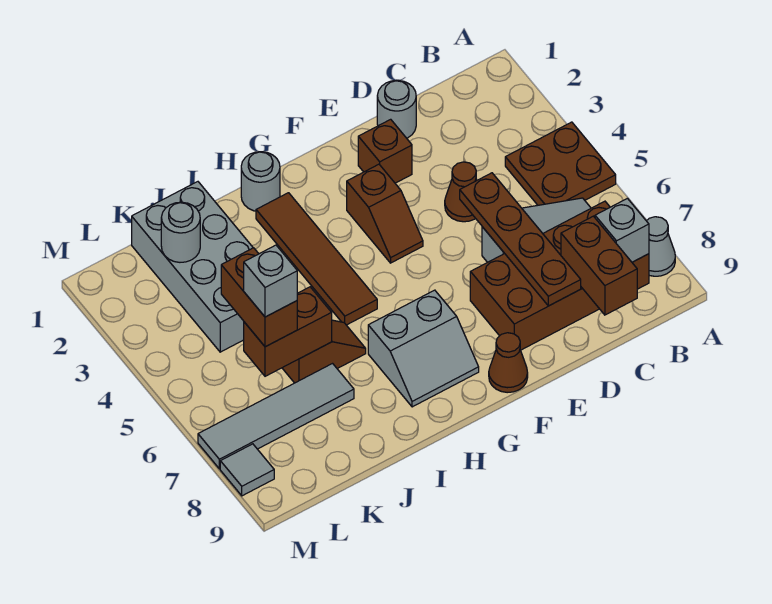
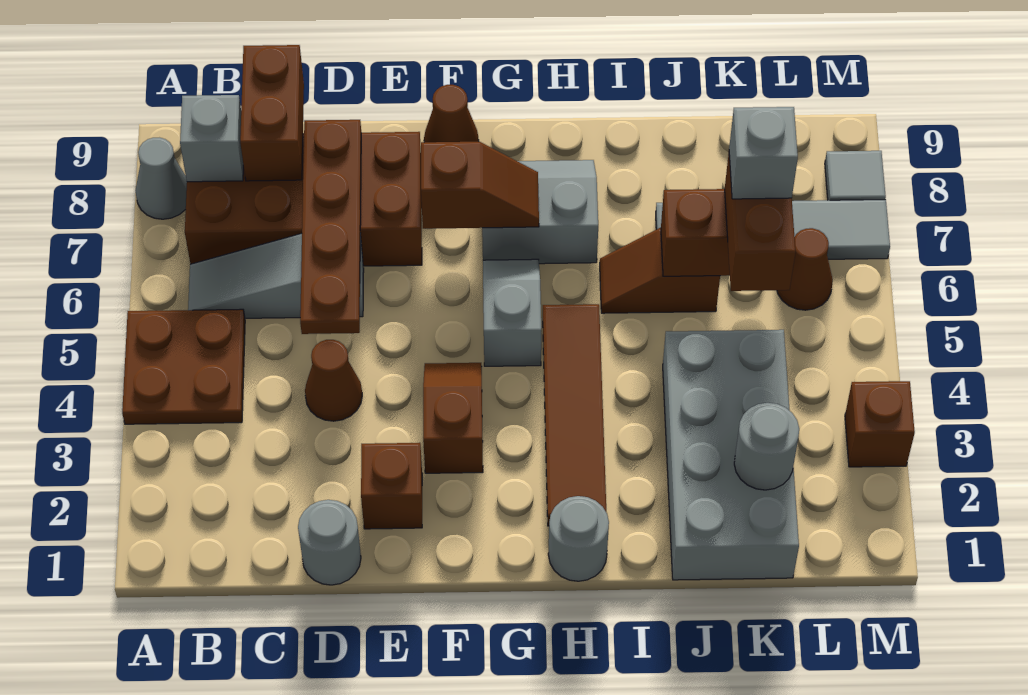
none -> brown slope F7:G7 level 2 top F
none -> grey slope G5:G6 level 1 top 5
none -> brown cone L6 level 1
none -> brown brick M3 level 1

